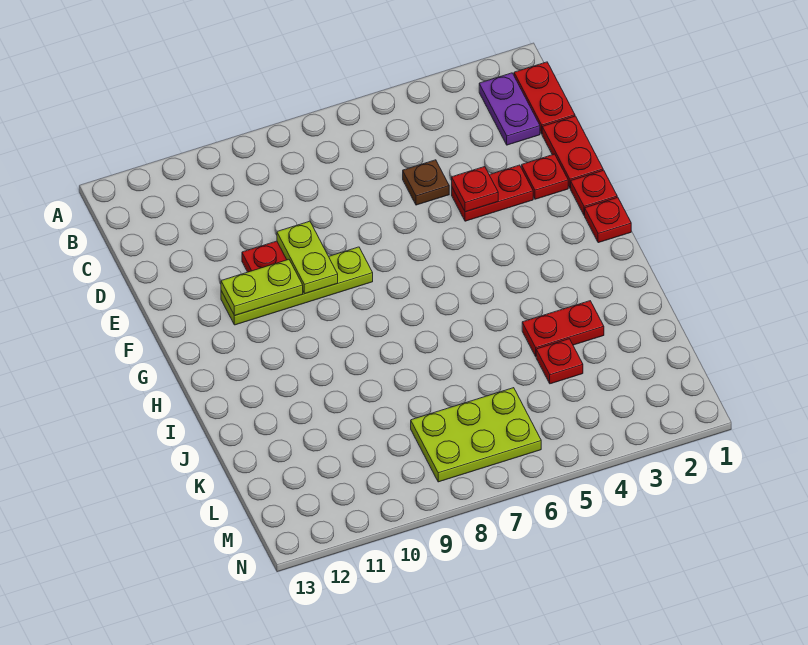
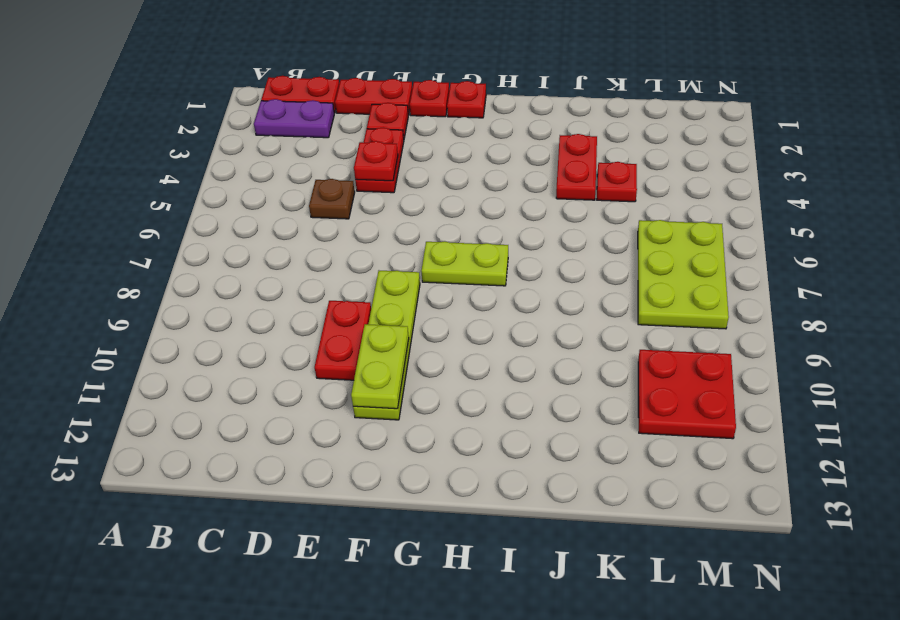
lime plate E9:F9 level 2 -> lime plate G7:H7 level 1
none -> red plate L10:M11 level 1

